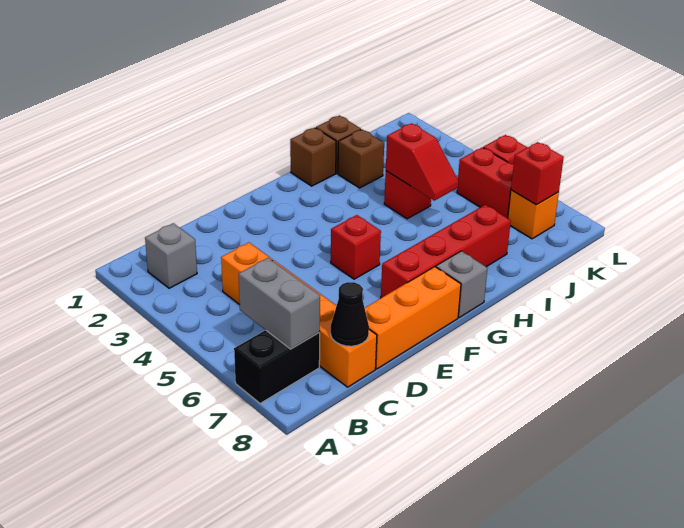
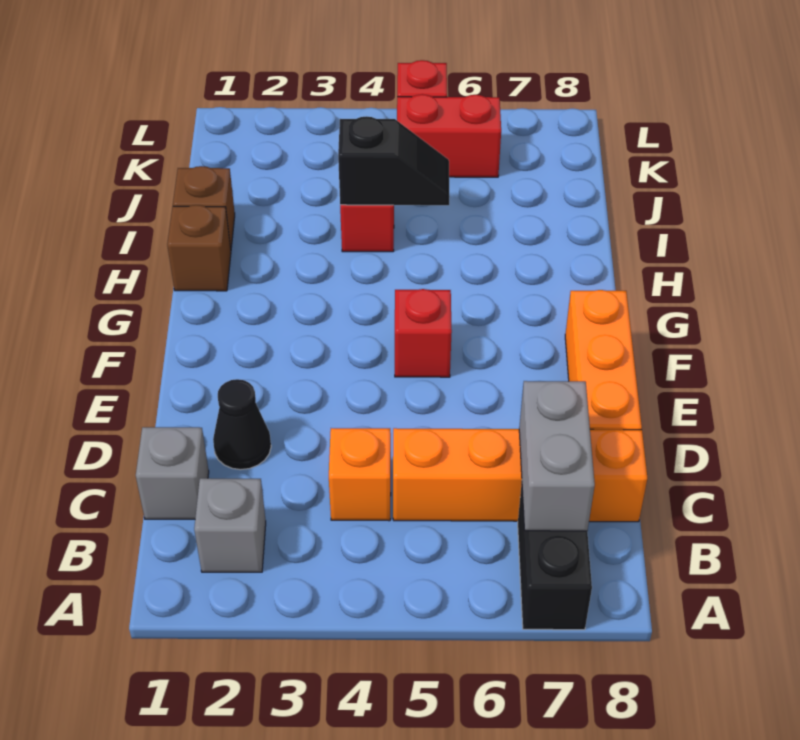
grey brick B6:B7 level 2 -> grey brick B7:C7 level 2
black cone C8 level 2 -> black cone D2 level 1
red brick F7:I7 level 1 -> none
grey brick G8 level 1 -> grey brick C1 level 1
brown brick I2 level 1 -> none
red slope I4:I5 level 2 top 4 -> black slope I4:I5 level 2 top 4
orange brick K7 level 1 -> none
red brick K7 level 2 -> none

